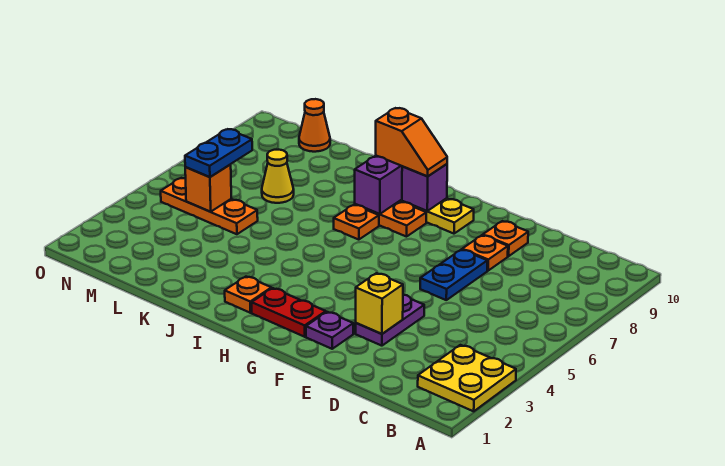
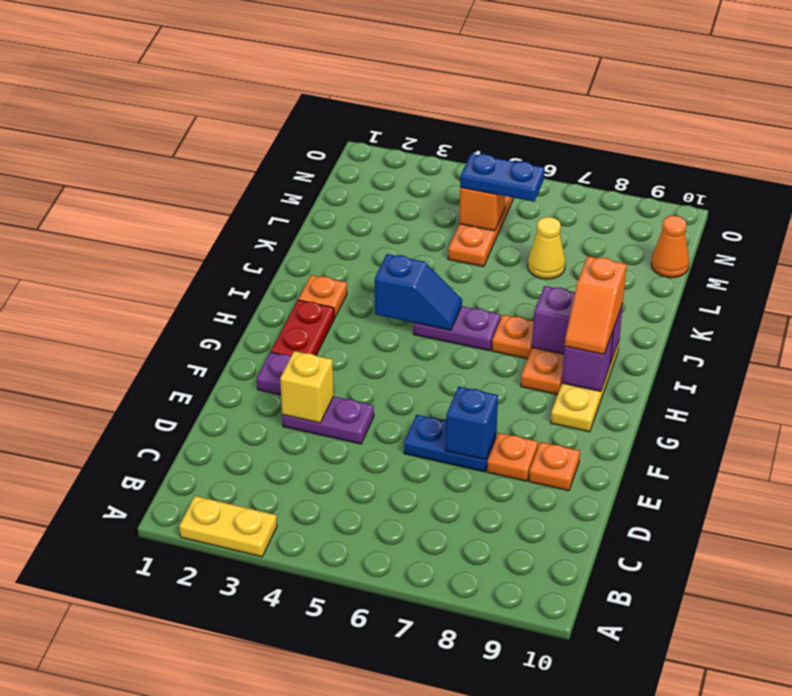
yellow plate A2:B3 level 1 -> yellow plate A2:A3 level 1
none -> blue brick E7 level 2
none -> blue slope I4:I5 level 2 top 4
none -> purple plate I5:I6 level 1

